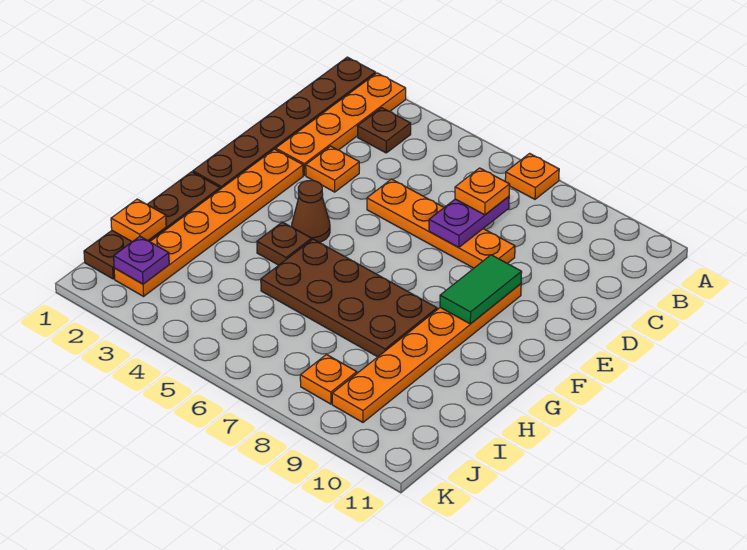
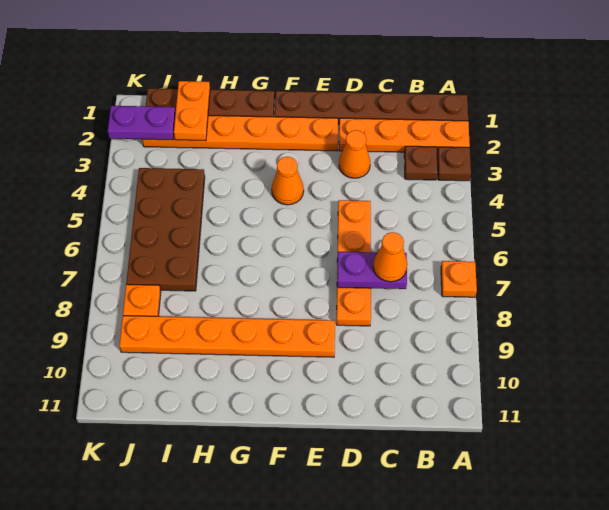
orange plate C7 level 3 -> orange cone C7 level 3
orange plate D3 level 1 -> orange cone D3 level 1
green tile E9:F9 level 2 -> none
brown cone F4 level 1 -> orange cone F4 level 1
brown plate G4 level 1 -> brown plate A3 level 1
brown plate G5:H8 level 1 -> brown plate I4:J7 level 1
orange plate I1 level 2 -> orange plate I1:I2 level 2
purple plate J2 level 2 -> purple plate J2:K2 level 2

